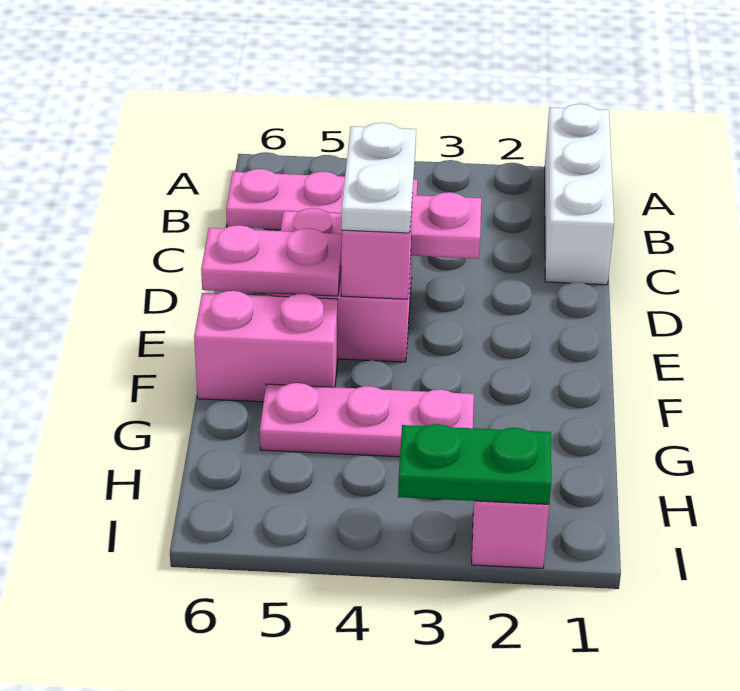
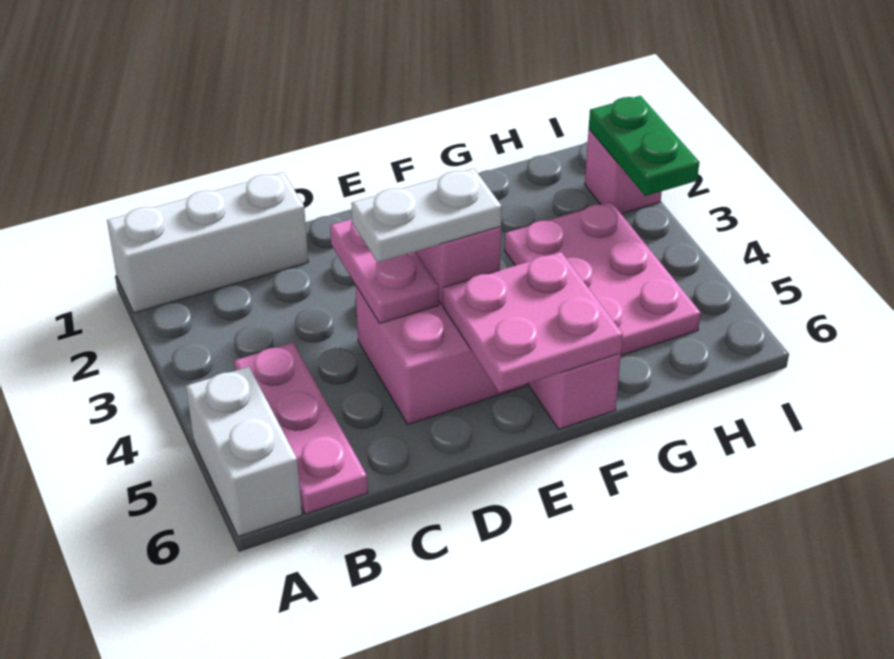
none -> white brick A5:A6 level 1
pink plate E5:E6 level 2 -> pink plate E5:F6 level 2
pink plate G3:G5 level 1 -> pink plate G3:H5 level 1

